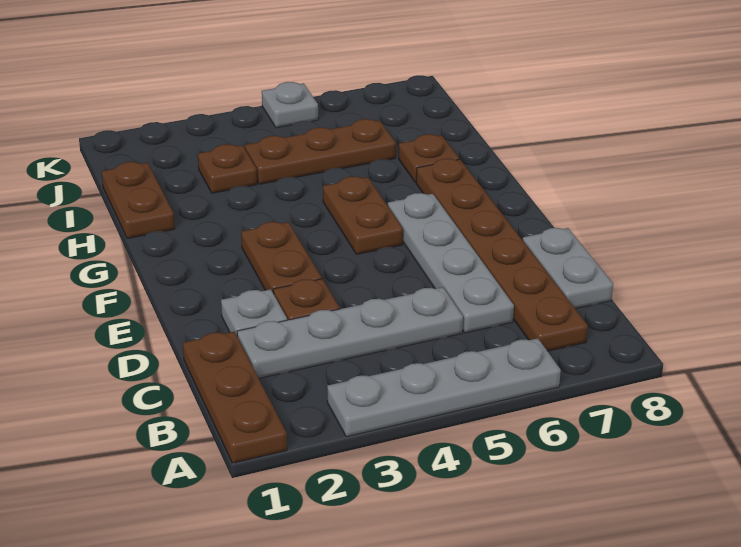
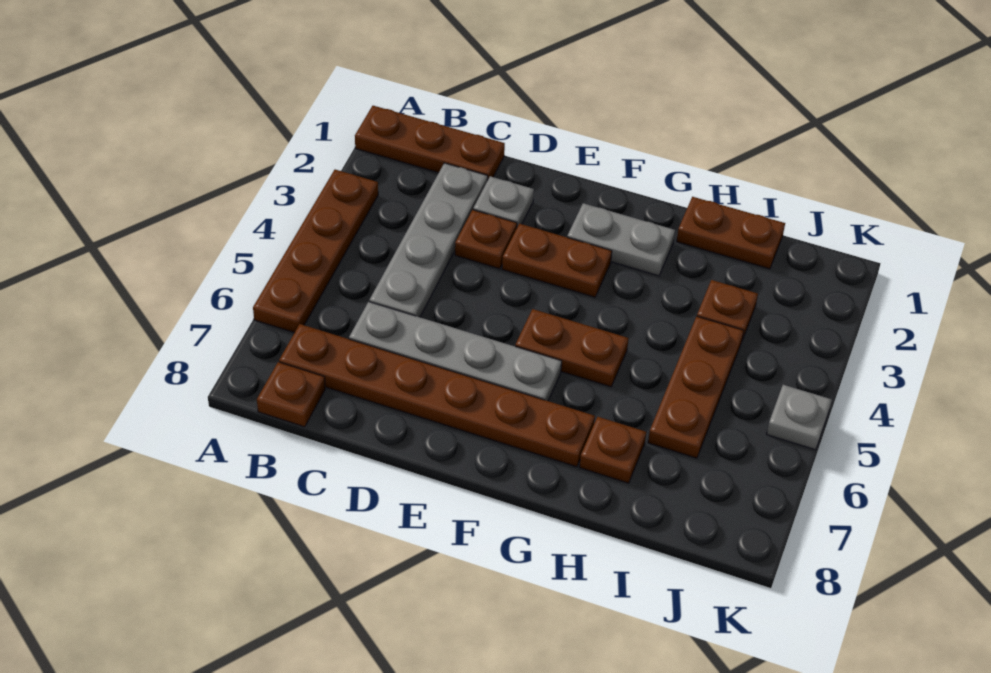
grey plate A3:A6 level 1 -> brown plate A3:A6 level 1
none -> brown plate B8 level 1
grey plate C8:D8 level 1 -> grey plate F2:G2 level 1

